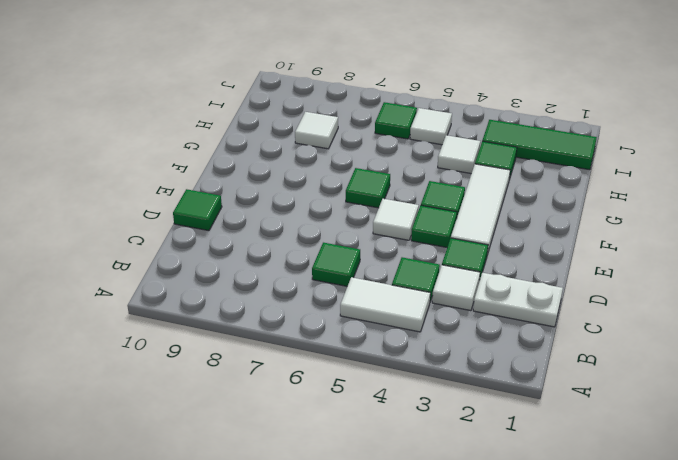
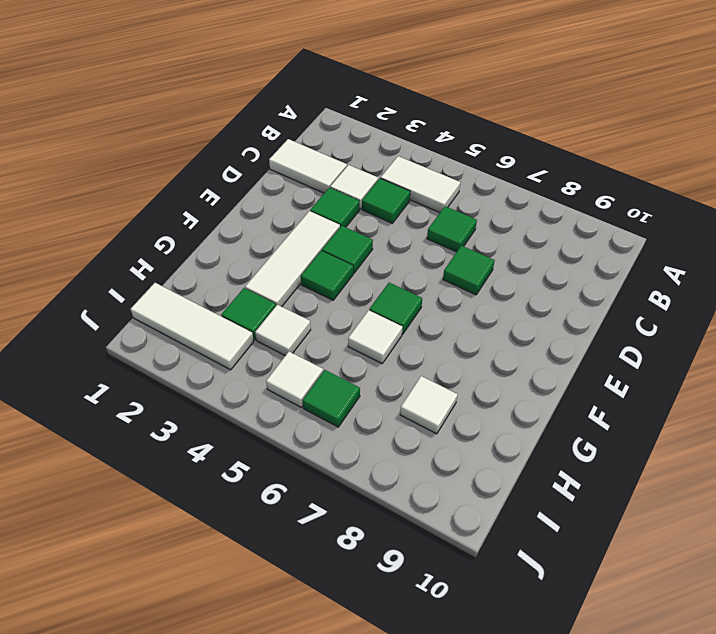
white plate C1:C2 level 1 -> white tile C1:C2 level 1
green tile D10 level 1 -> green tile D7 level 1
white tile E5 level 1 -> white tile G6 level 1
green tile I1:I3 level 1 -> white tile I1:I3 level 1

